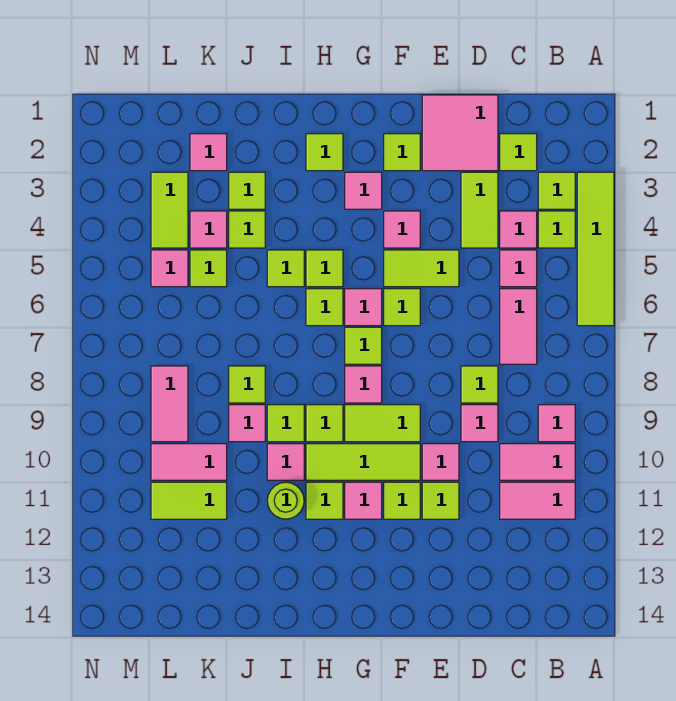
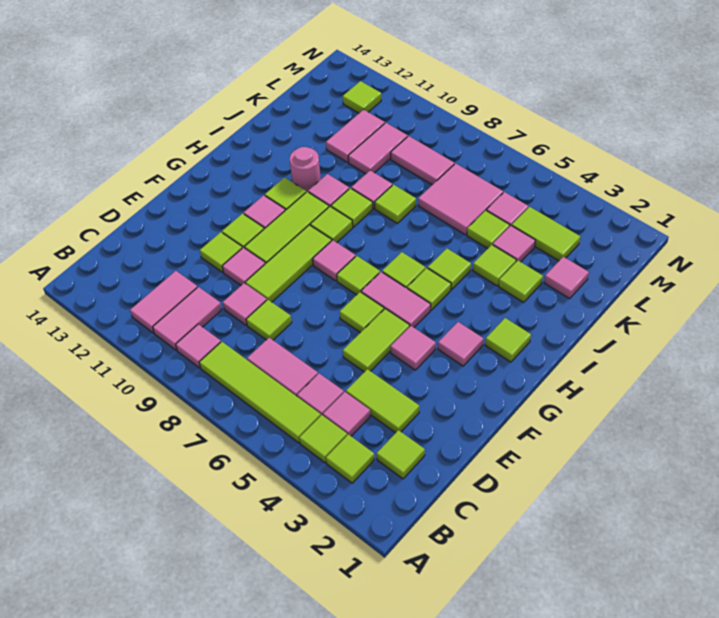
lime tile A3:A6 level 1 -> lime tile B5:B8 level 1
pink tile D1:E2 level 1 -> pink tile K6:L7 level 1
lime tile F2 level 1 -> lime tile M12 level 1
lime tile F9:G9 level 1 -> lime tile E9:G9 level 1
pink tile G6 level 1 -> pink tile G5:G6 level 1
lime round brick I11 level 1 -> pink round brick I11 level 1
lime tile K11:L11 level 1 -> pink tile K11:L11 level 1

